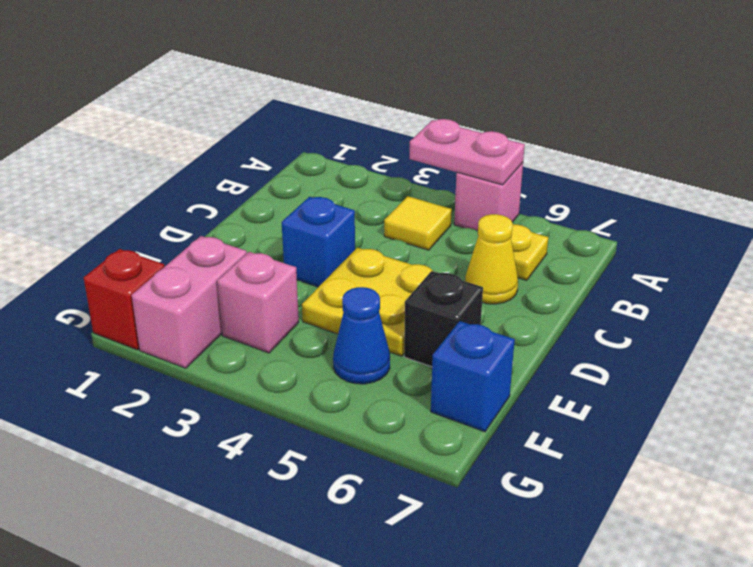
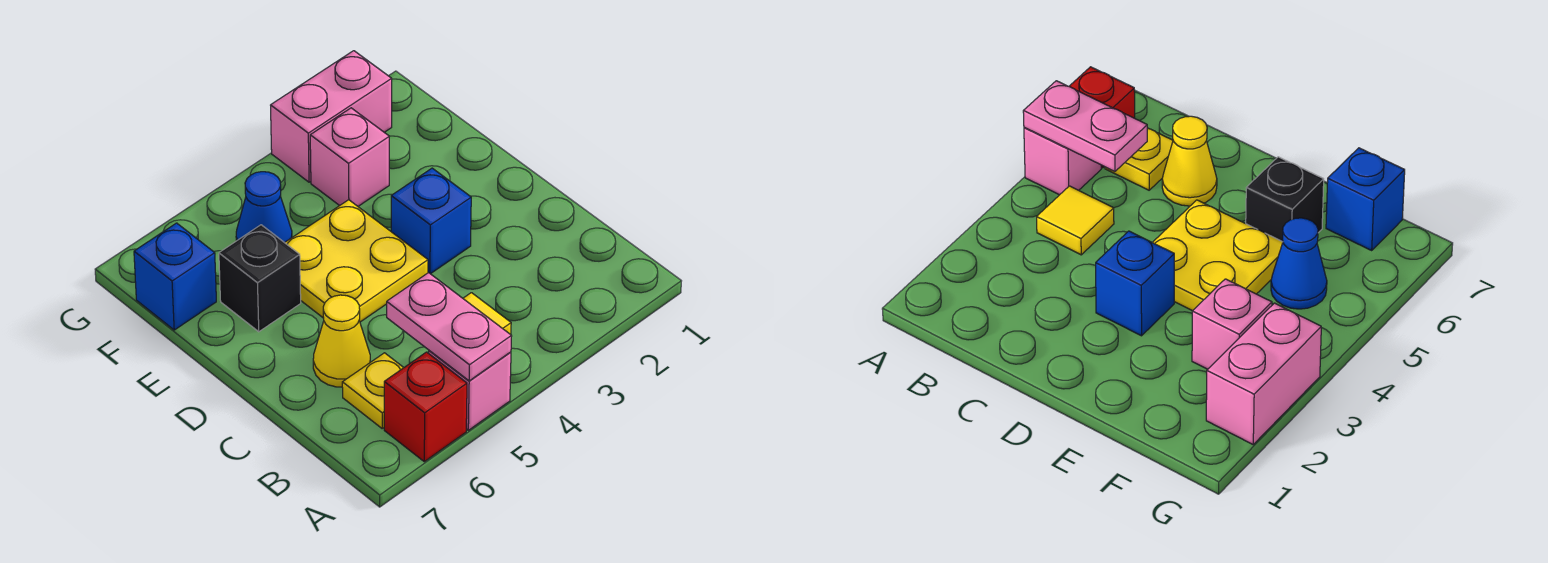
pink plate A4:A5 level 2 -> pink plate A5:B5 level 2
pink brick F2:G2 level 1 -> pink brick G2:G3 level 1
red brick G1 level 1 -> red brick A6 level 1

